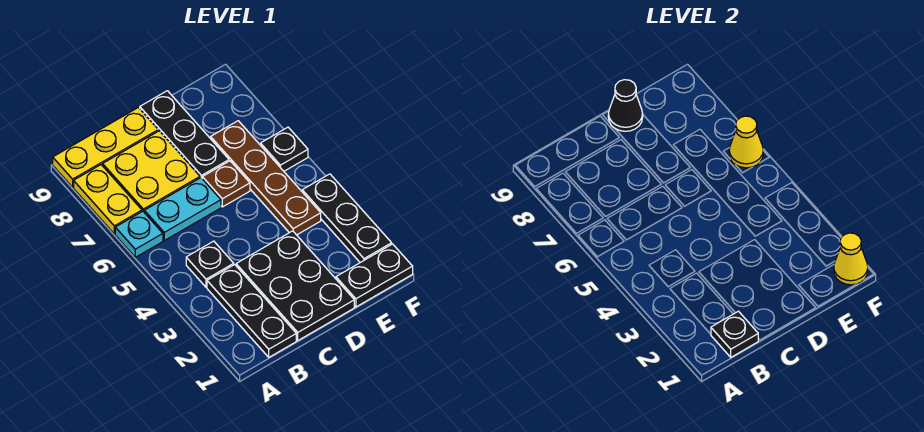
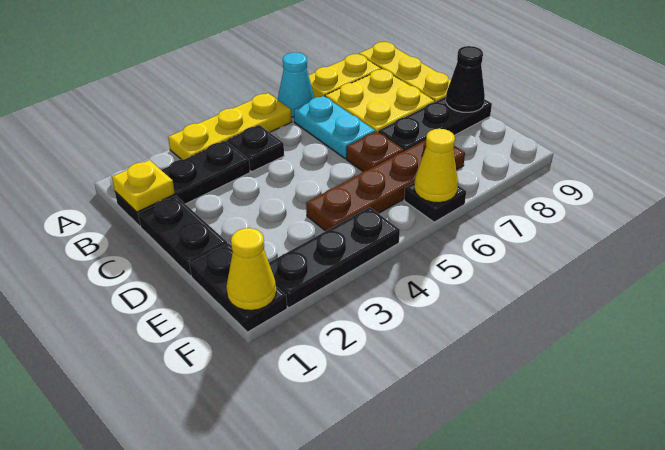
none -> yellow plate A3:A5 level 1
cyan plate A6 level 1 -> cyan cone A6 level 1
black plate B1 level 2 -> yellow plate B1 level 2
black plate C1:D3 level 1 -> black plate C1:D1 level 1

